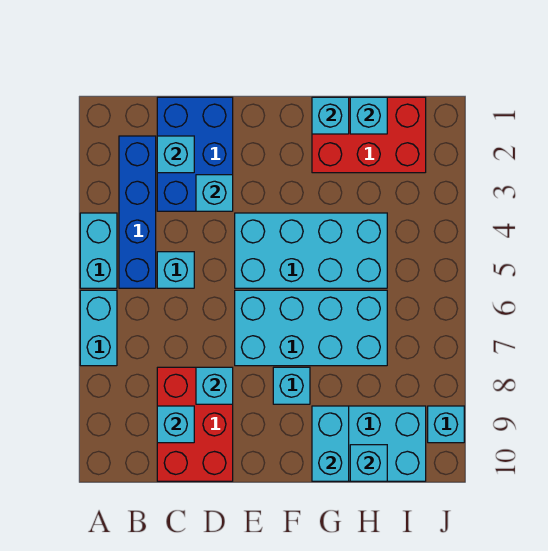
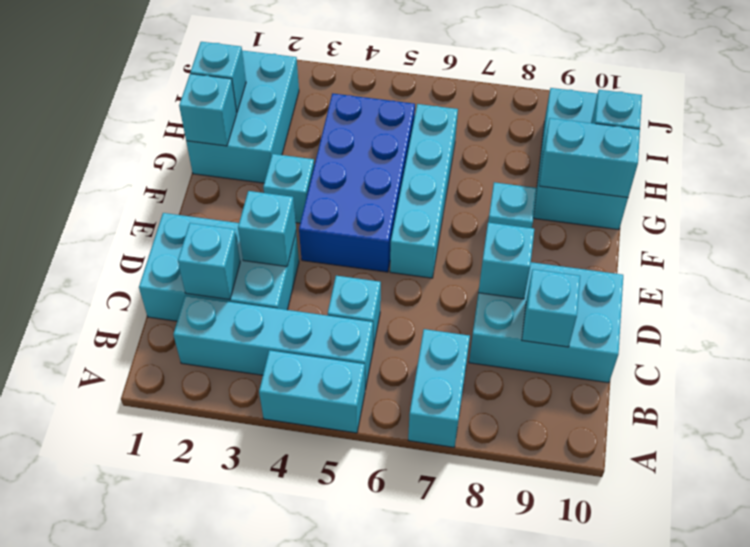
cyan brick A6:A7 level 1 -> cyan brick A7:B7 level 1
blue brick B2:B5 level 1 -> cyan brick B2:B5 level 1
blue brick C1:D3 level 1 -> cyan brick C1:D3 level 1
red brick C8:D10 level 1 -> cyan brick C8:D10 level 1
cyan brick E4:H5 level 1 -> blue brick E4:H5 level 1
cyan brick E6:H7 level 1 -> cyan brick E6:H6 level 1
red brick G1:I2 level 1 -> cyan brick G1:I2 level 1
cyan brick J9 level 1 -> cyan brick F3 level 1

